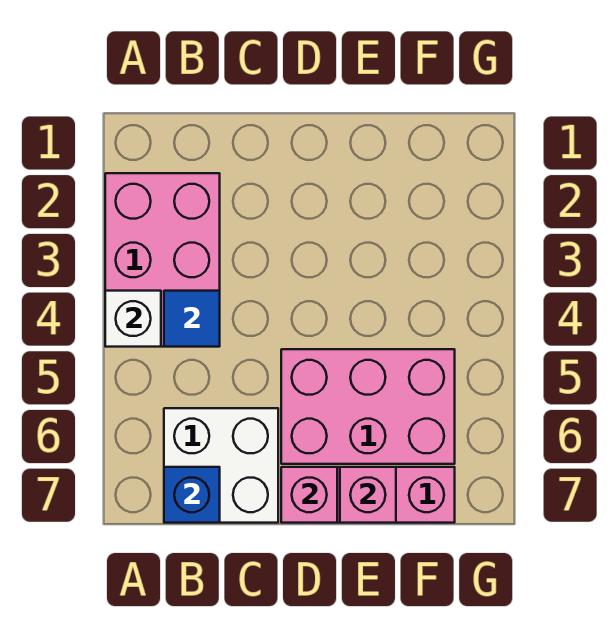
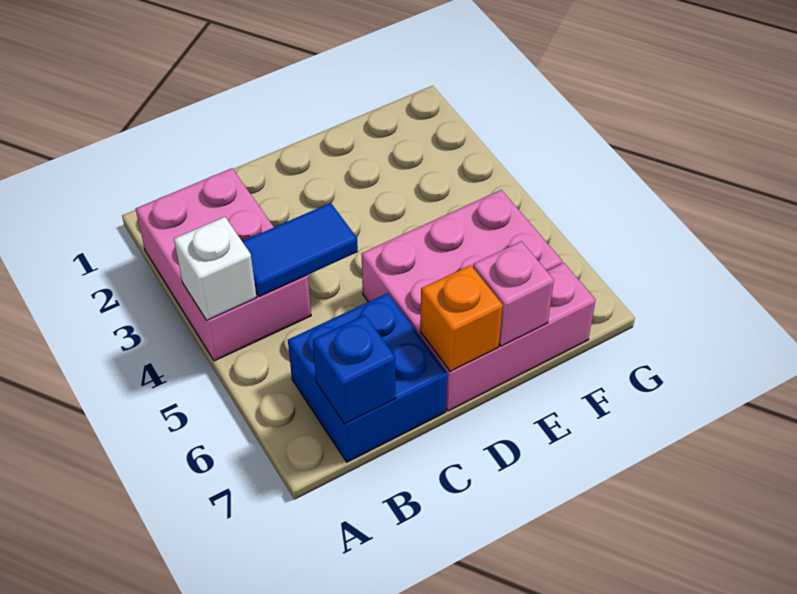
blue tile B4 level 2 -> blue tile B4:C4 level 2
white brick B6:C7 level 1 -> blue brick B6:C7 level 1
pink brick D7 level 2 -> orange brick D7 level 2

